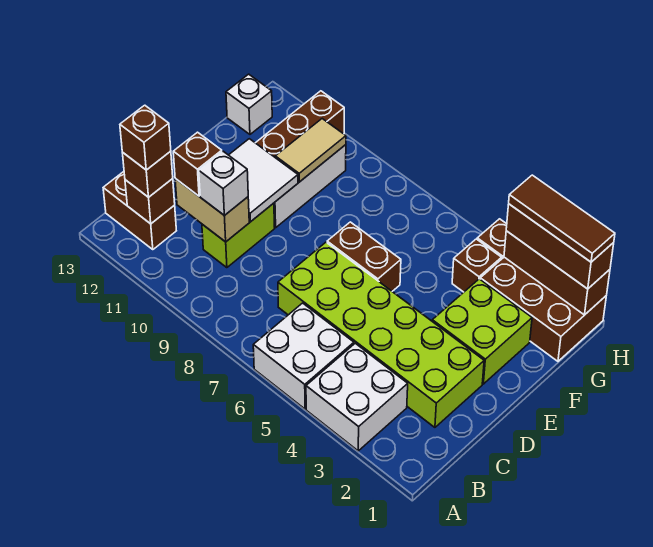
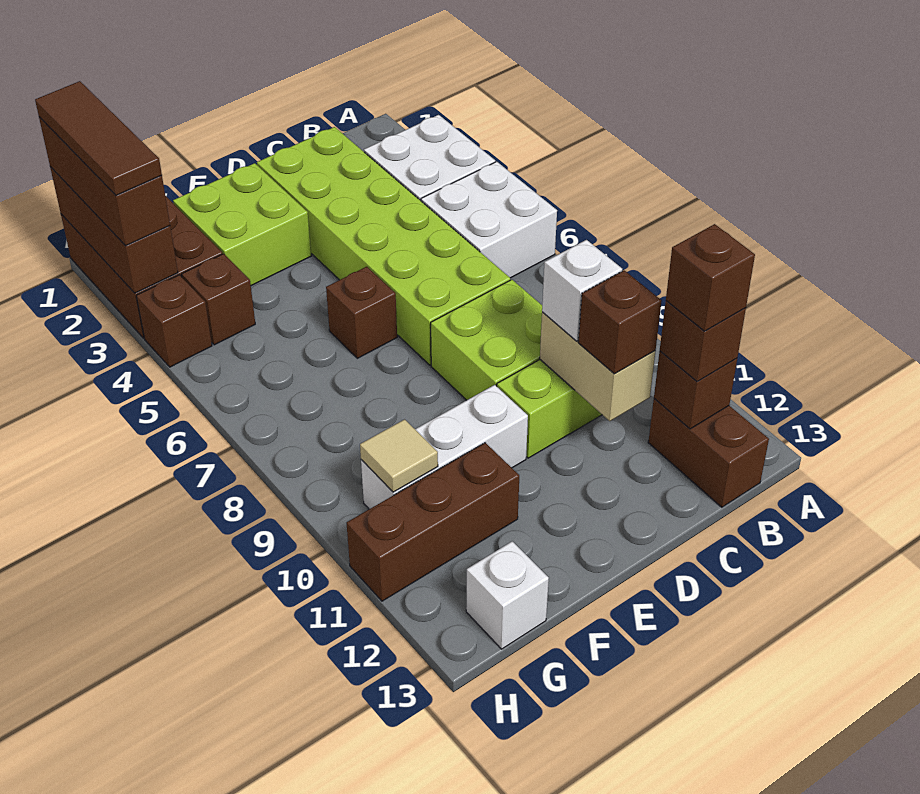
none -> lime brick C8:D9 level 1
white tile D10:E11 level 2 -> none
brown brick E6:E7 level 1 -> brown brick E6 level 1
tan tile F10:G10 level 2 -> tan tile G10 level 2

